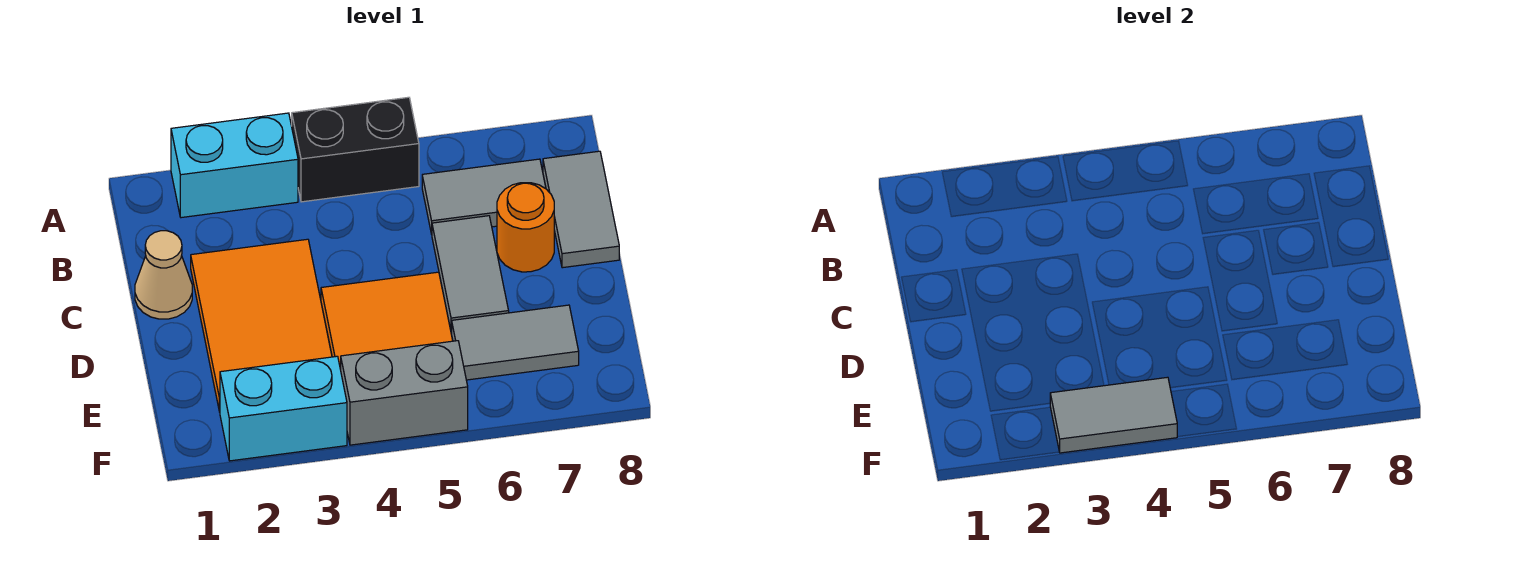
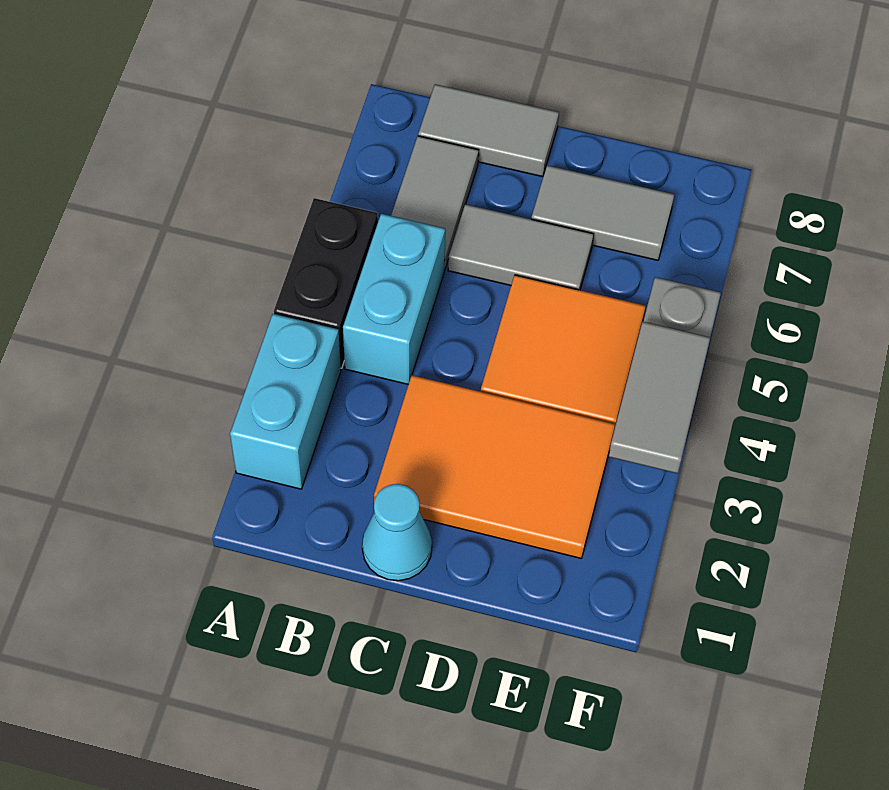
tan cone C1 level 1 -> cyan cone C1 level 1
orange round brick C7 level 1 -> none
grey tile E6:E7 level 1 -> grey tile D7:E7 level 1
cyan brick F2:F3 level 1 -> cyan brick B4:B5 level 1

